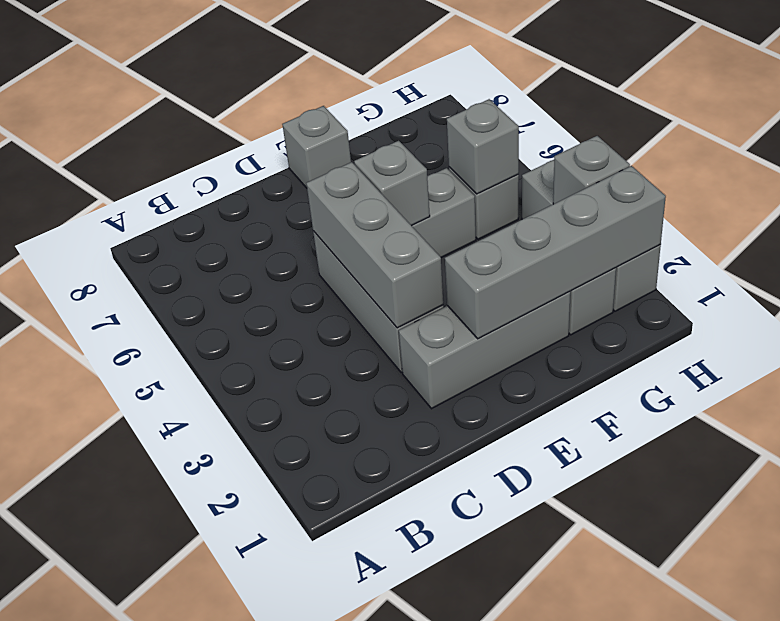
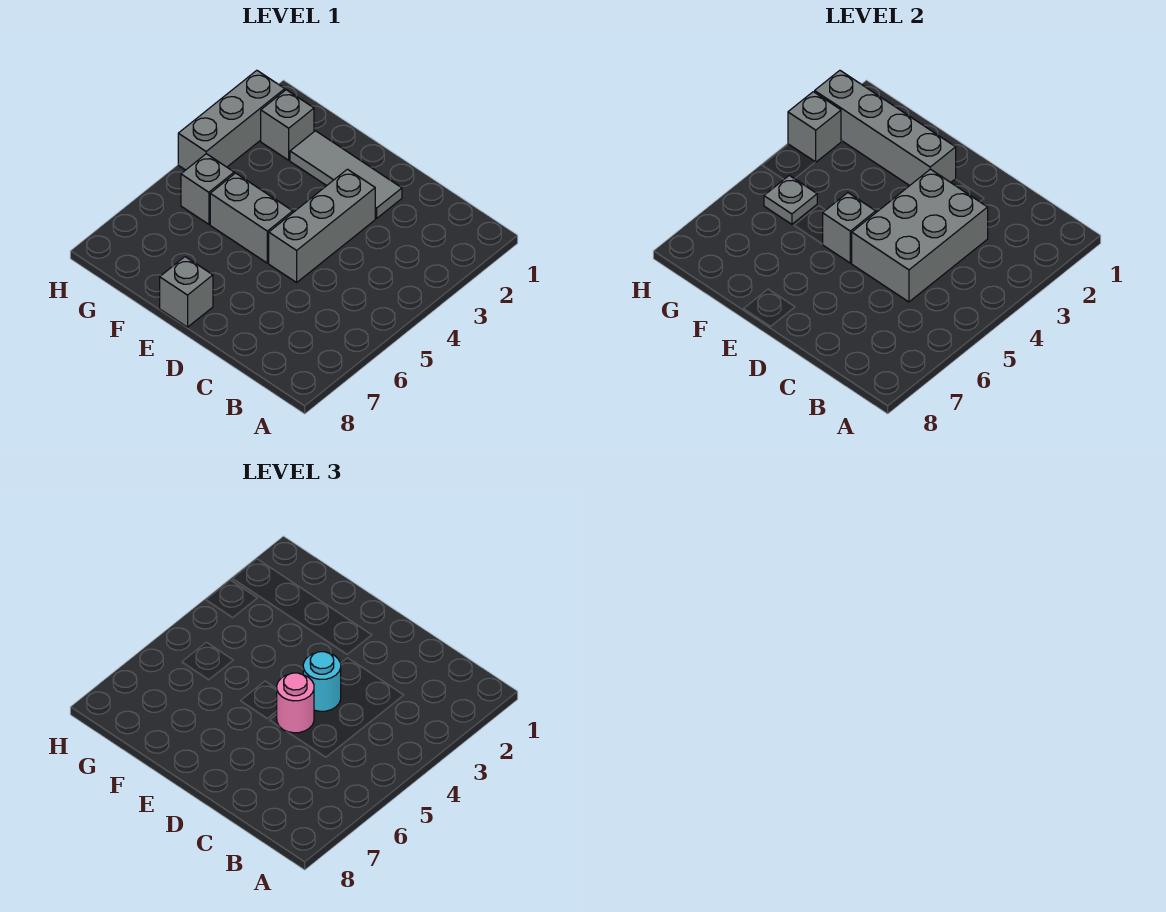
grey brick D2:F2 level 1 -> grey tile D2:F2 level 1
grey brick D3:D5 level 2 -> grey brick C3:D5 level 2
none -> cyan round brick D4 level 3
none -> pink round brick D5 level 3
grey brick G5 level 2 -> grey plate G5 level 2

